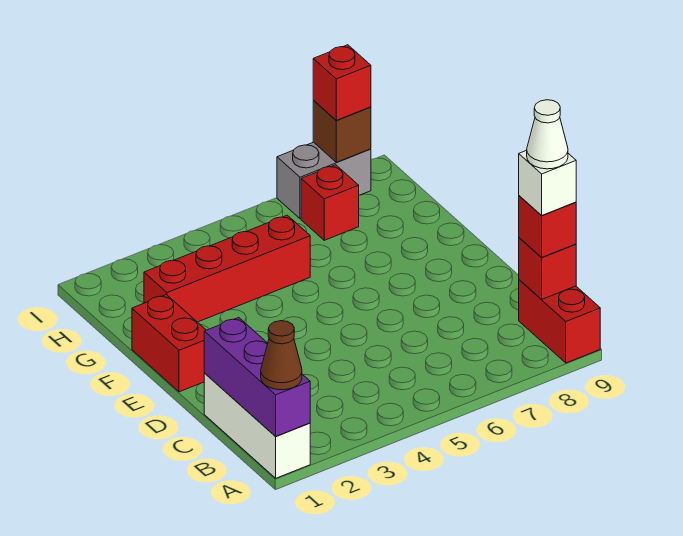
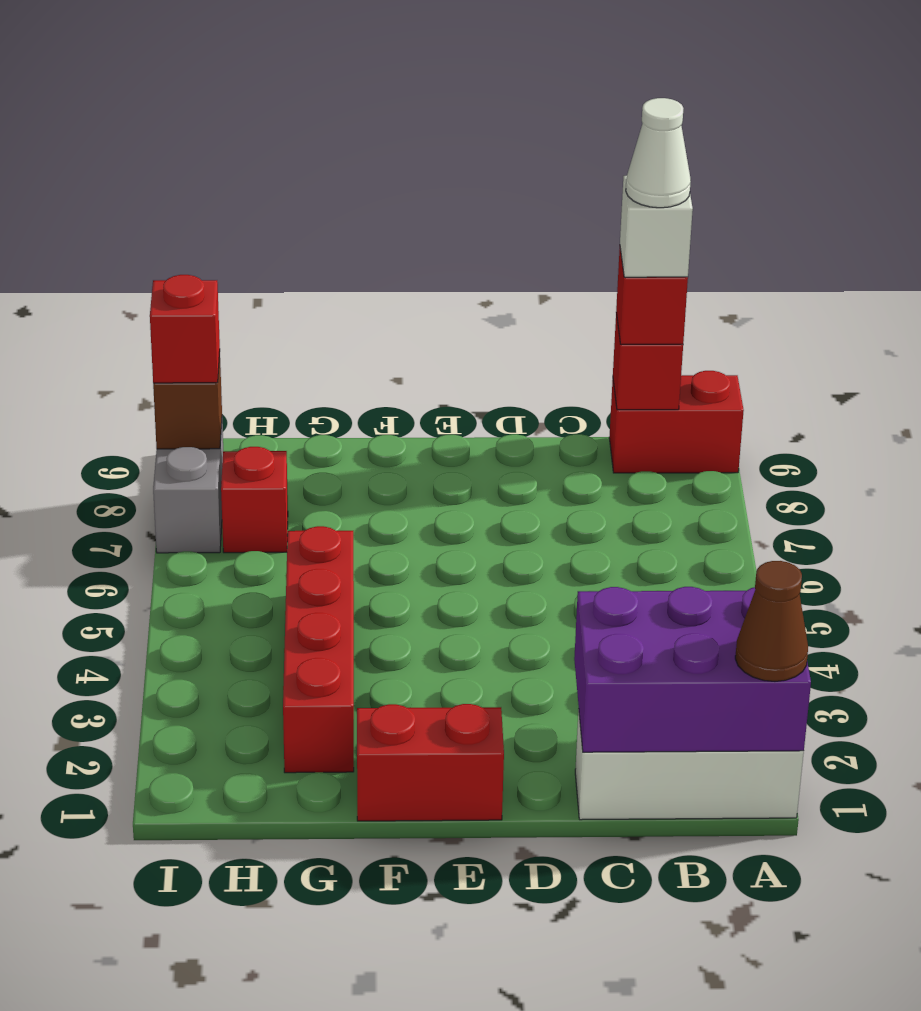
purple brick A1:C1 level 2 -> purple brick A1:C2 level 2

